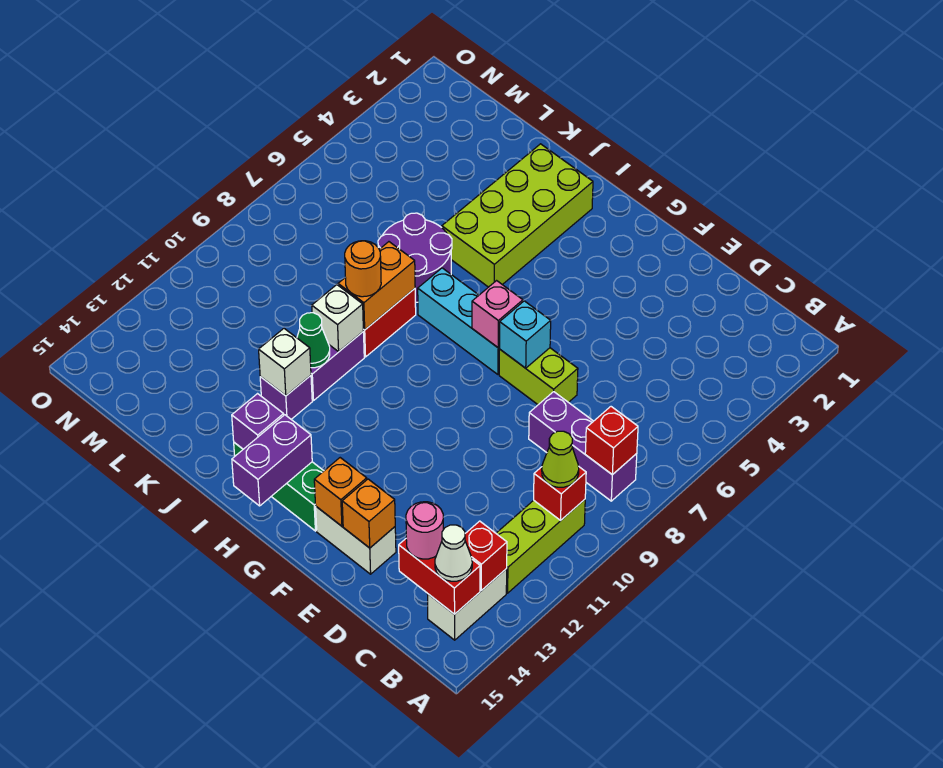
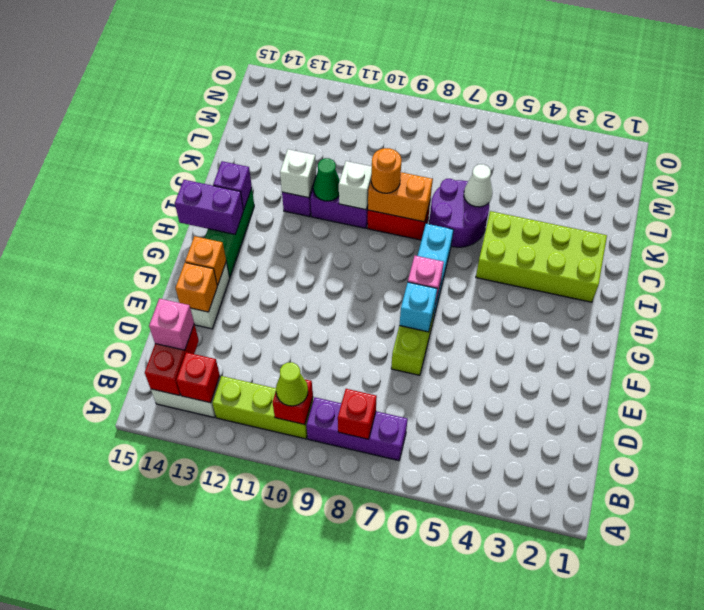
purple brick B8:D8 level 1 -> purple brick B7:B9 level 1
white cone B14 level 3 -> white cone K6 level 2
pink round brick C14 level 3 -> pink brick C14 level 3

